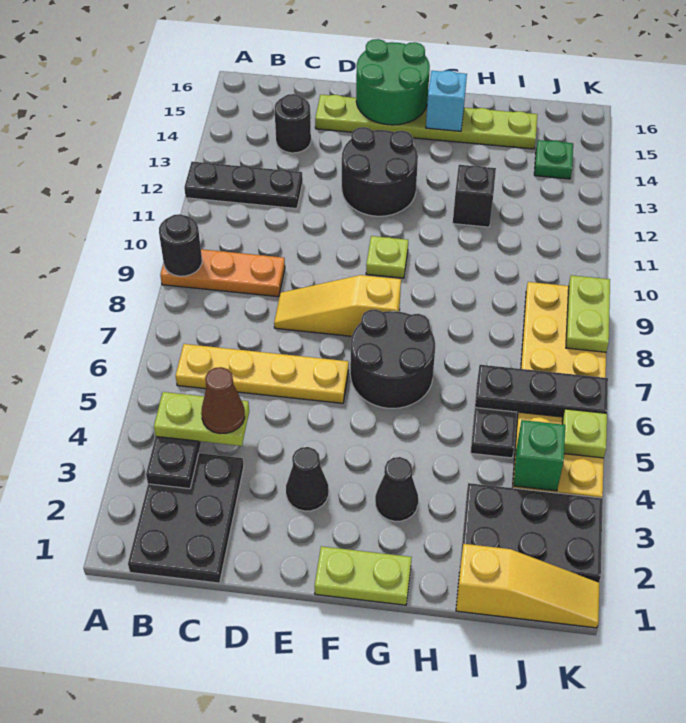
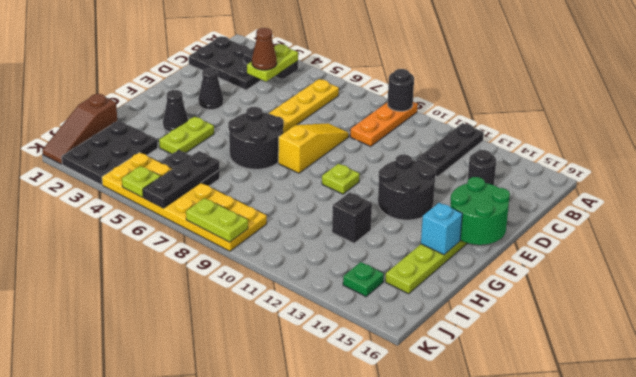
lime plate F1:G1 level 1 -> lime plate G4:H4 level 1
yellow slope I1:K1 level 1 top I -> brown slope I1:K1 level 1 top I
green brick J4 level 2 -> none

